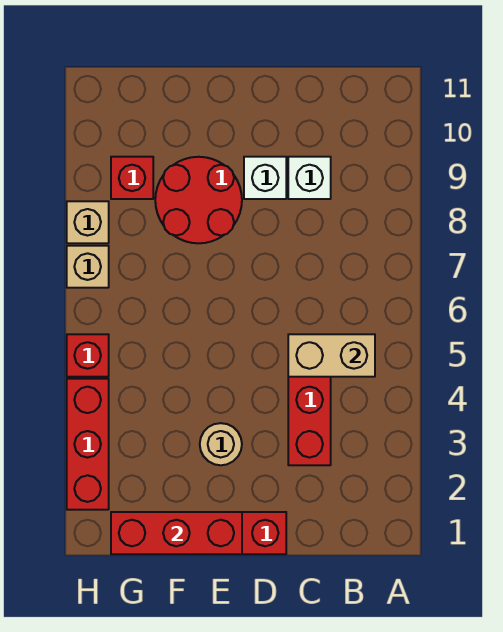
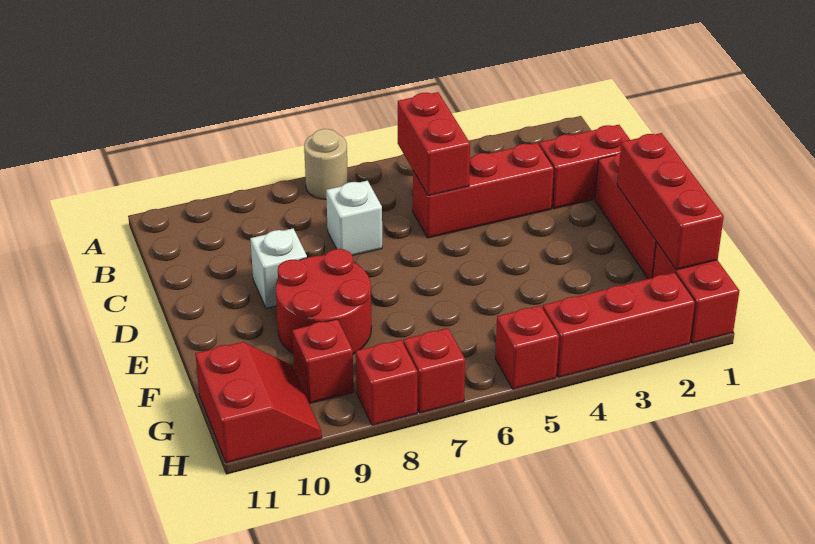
tan brick B5:C5 level 2 -> red brick B5:C5 level 2
none -> red brick C1:C2 level 1
white brick C9 level 1 -> white brick C7 level 1
tan round brick E3 level 1 -> tan round brick A7 level 1
none -> red brick G1:H1 level 1
none -> red slope G10:H11 level 1 top 11
tan brick H7 level 1 -> red brick H7 level 1
tan brick H8 level 1 -> red brick H8 level 1

